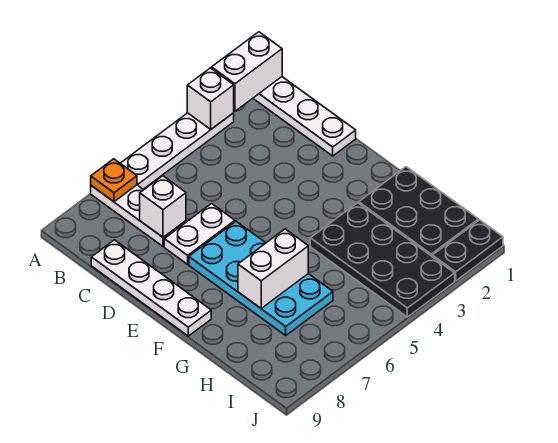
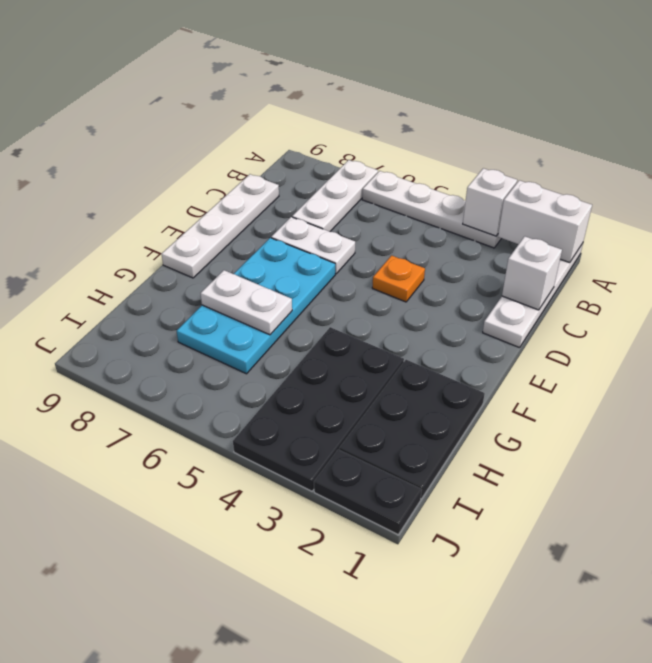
orange plate A7 level 2 -> orange plate D4 level 1
white brick C7 level 2 -> white brick C1 level 2
white brick G6:G7 level 2 -> white plate G6:G7 level 2

